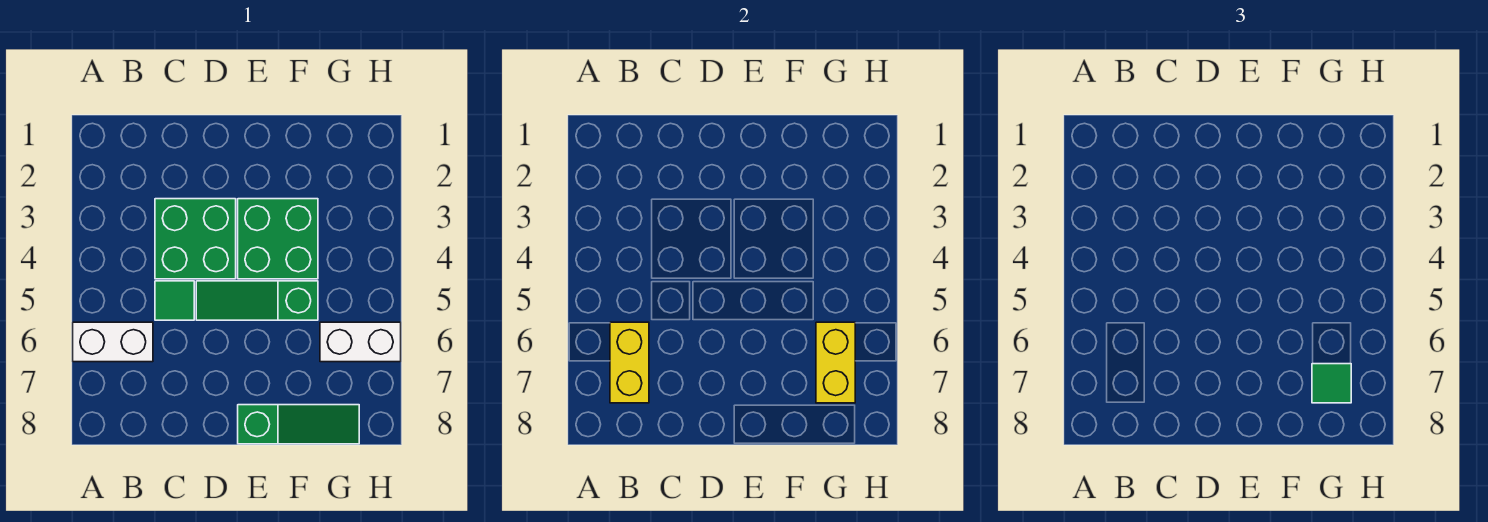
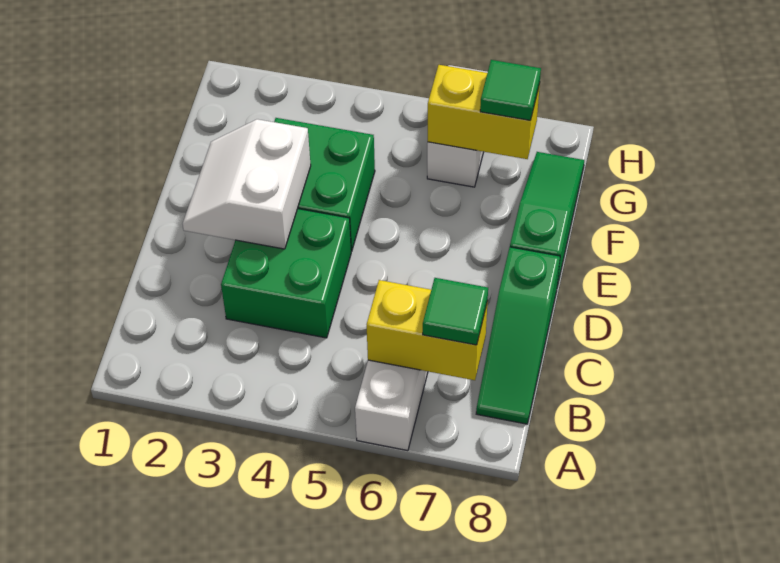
green tile C5 level 1 -> green tile B7 level 3
none -> white slope D2:E3 level 2 top 3
green slope D5:F5 level 1 top F -> green slope B8:D8 level 1 top D

